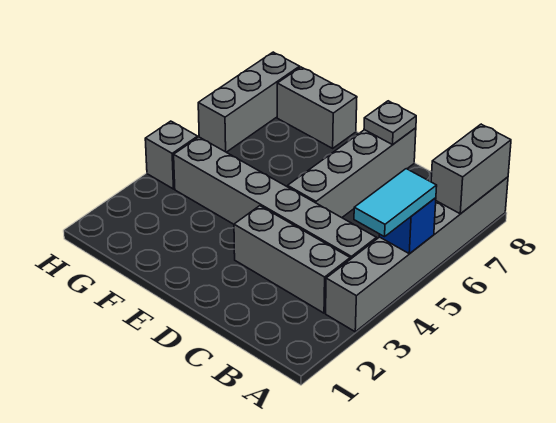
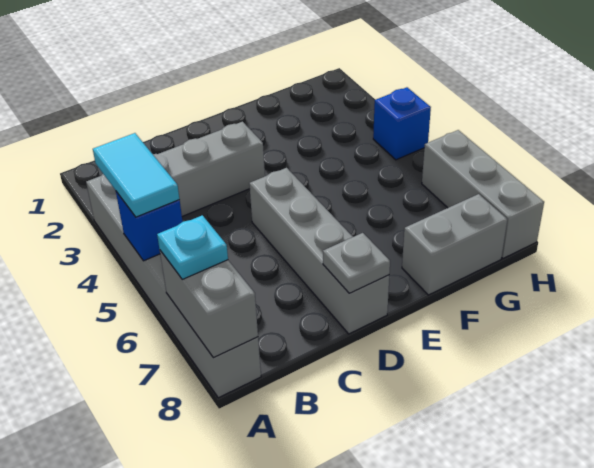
none -> cyan plate A7 level 3
grey brick B4:G4 level 1 -> none
grey brick H4 level 1 -> blue brick H4 level 1

